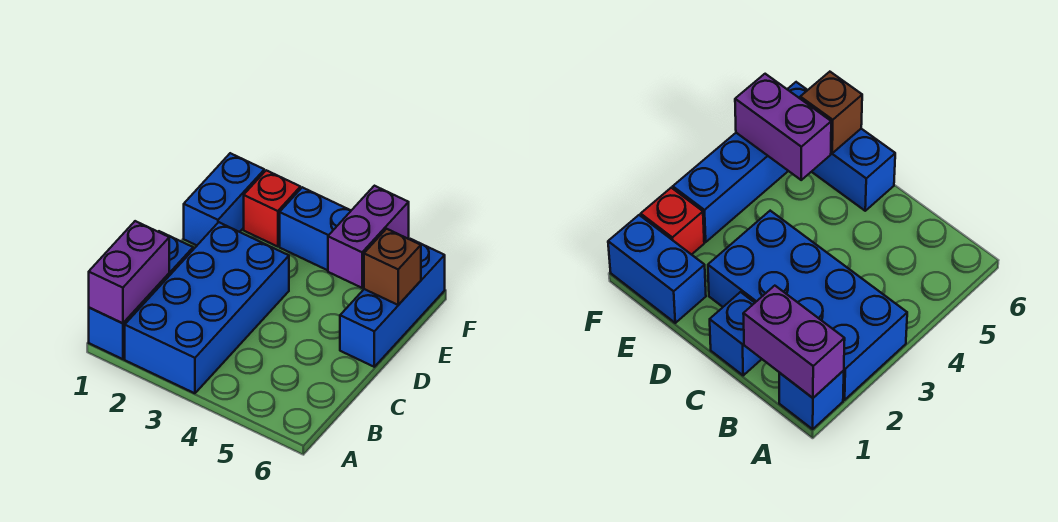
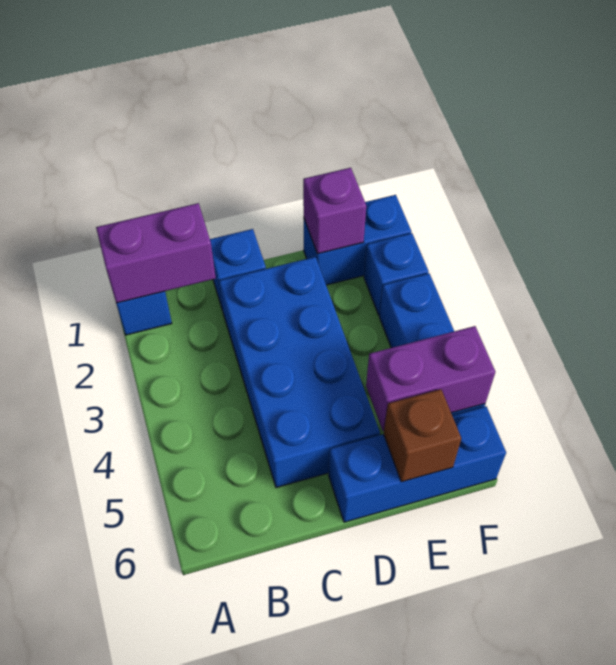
blue brick A2:D3 level 1 -> blue brick C2:D5 level 1
none -> purple brick E1 level 2
red brick F2 level 1 -> blue brick F2 level 1

